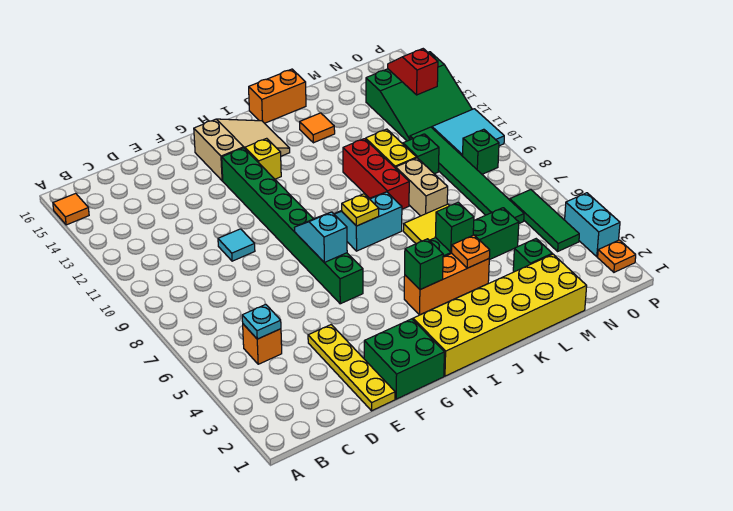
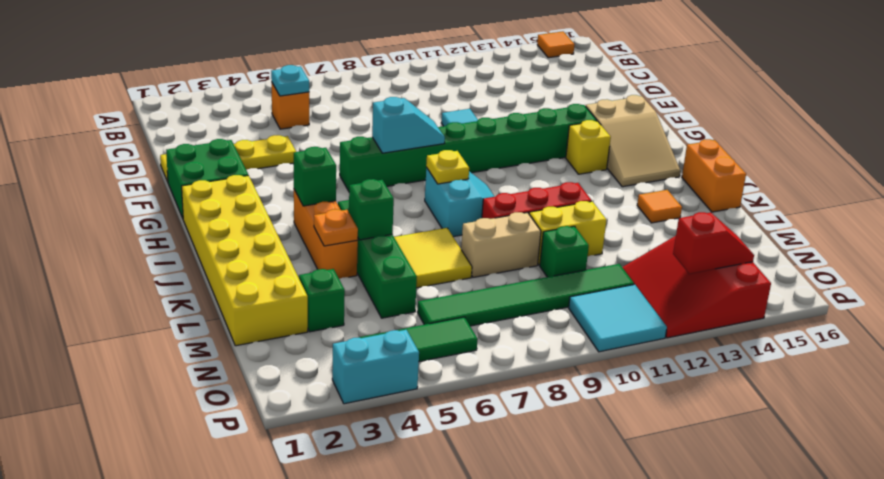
green slope N12:P14 level 1 top 14 -> red slope N12:P14 level 1 top 14
green brick O9 level 1 -> none
orange plate P2 level 1 -> none

